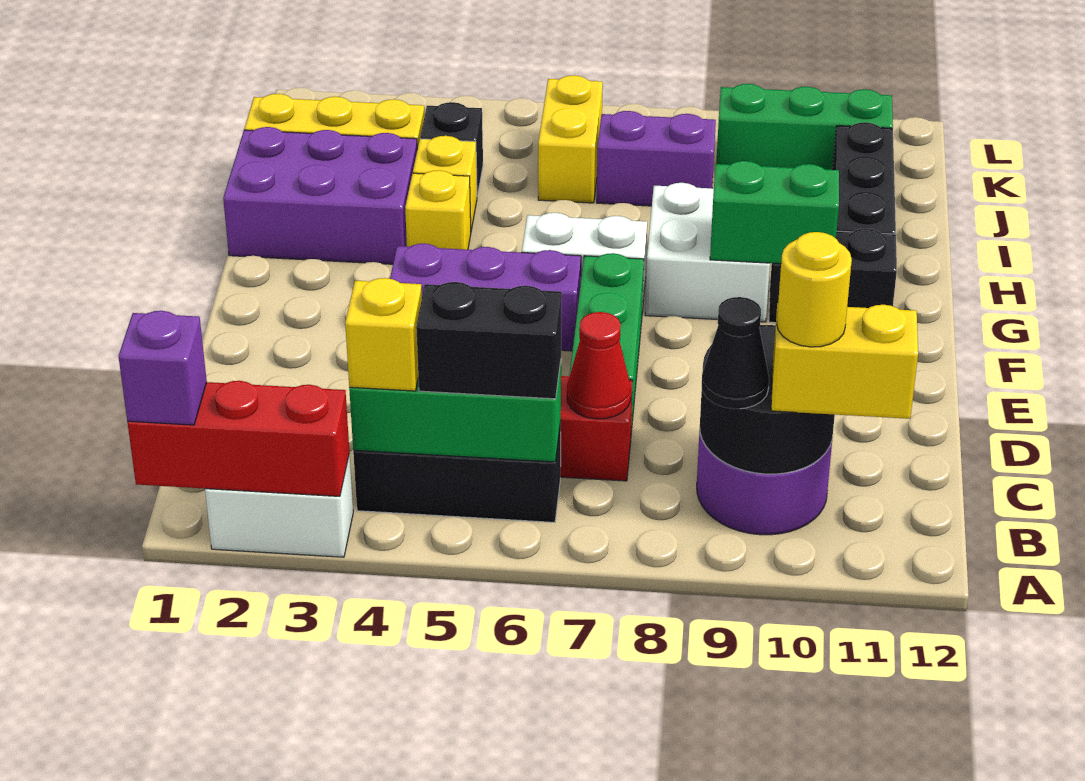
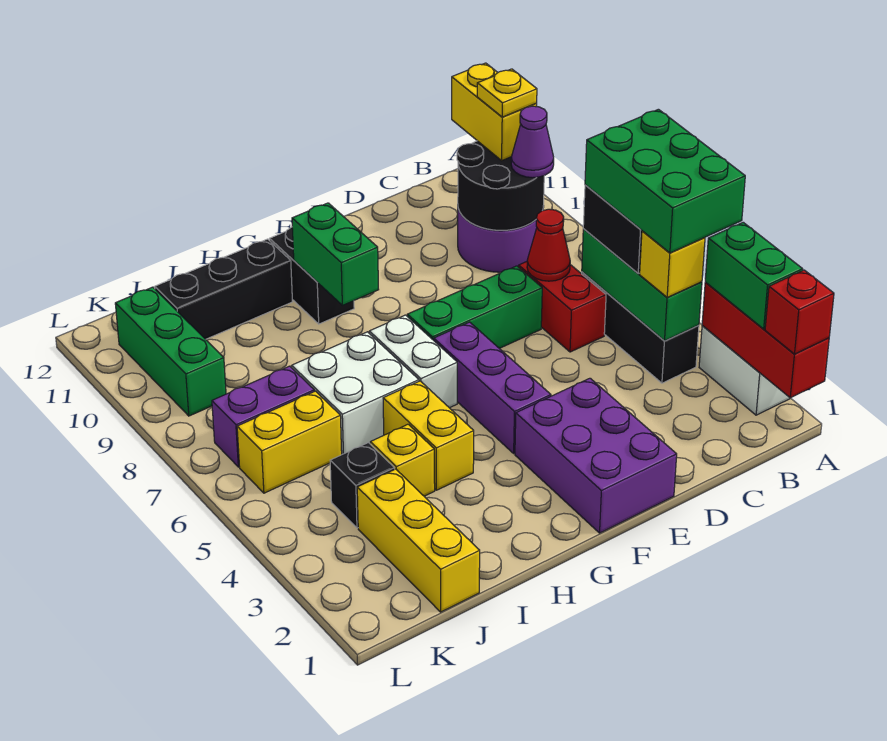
purple brick A1 level 3 -> red brick A1 level 3
none -> green brick A2:A3 level 3
none -> green brick A4:B6 level 4
black cone B9 level 3 -> purple cone B9 level 3
yellow round brick B10 level 4 -> yellow plate B10 level 4
white brick G8:H9 level 1 -> white brick H6:I7 level 1
purple brick H1:I3 level 1 -> purple brick E1:F3 level 1
yellow brick H4 level 1 -> yellow brick H4:H5 level 1
purple brick J7:J8 level 1 -> purple brick J7:K7 level 1

